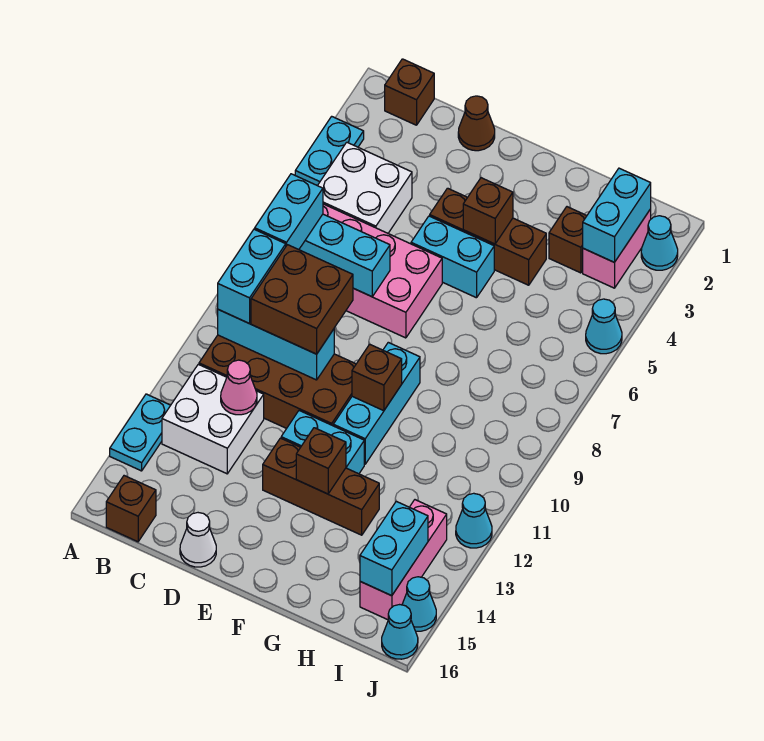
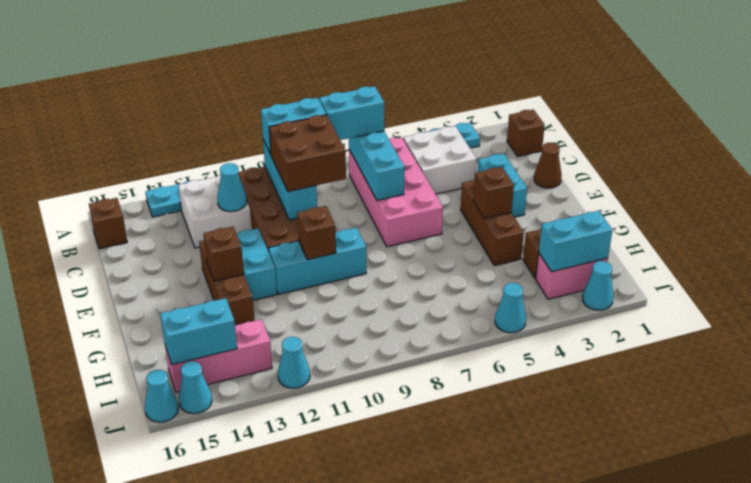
pink cone C12 level 2 -> cyan cone C12 level 2
white cone D16 level 1 -> none
cyan brick E5:F5 level 1 -> cyan brick D3:E3 level 1

